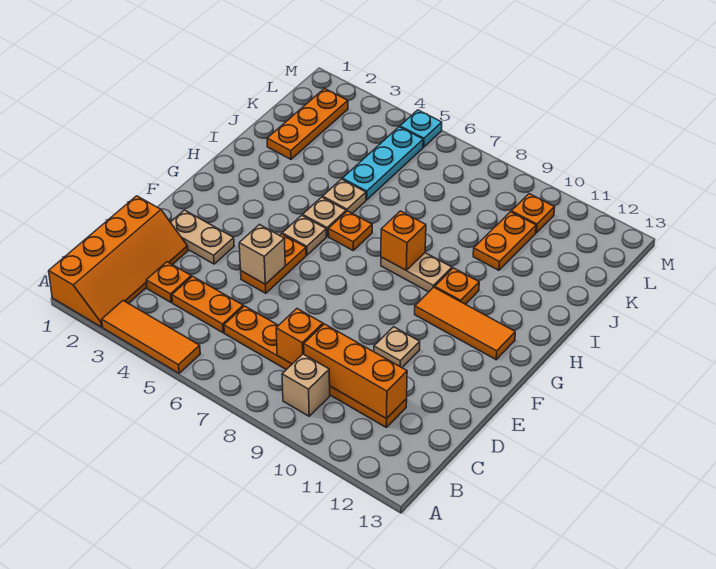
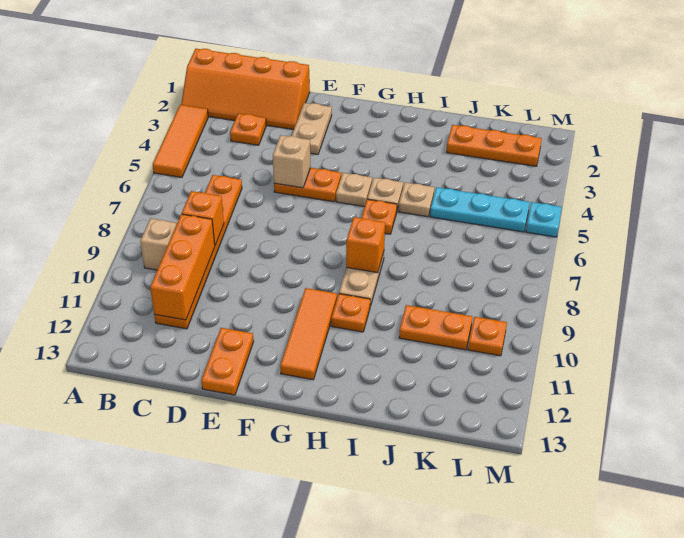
orange plate C4:C5 level 1 -> orange plate E12:E13 level 1
tan plate E10 level 1 -> none

